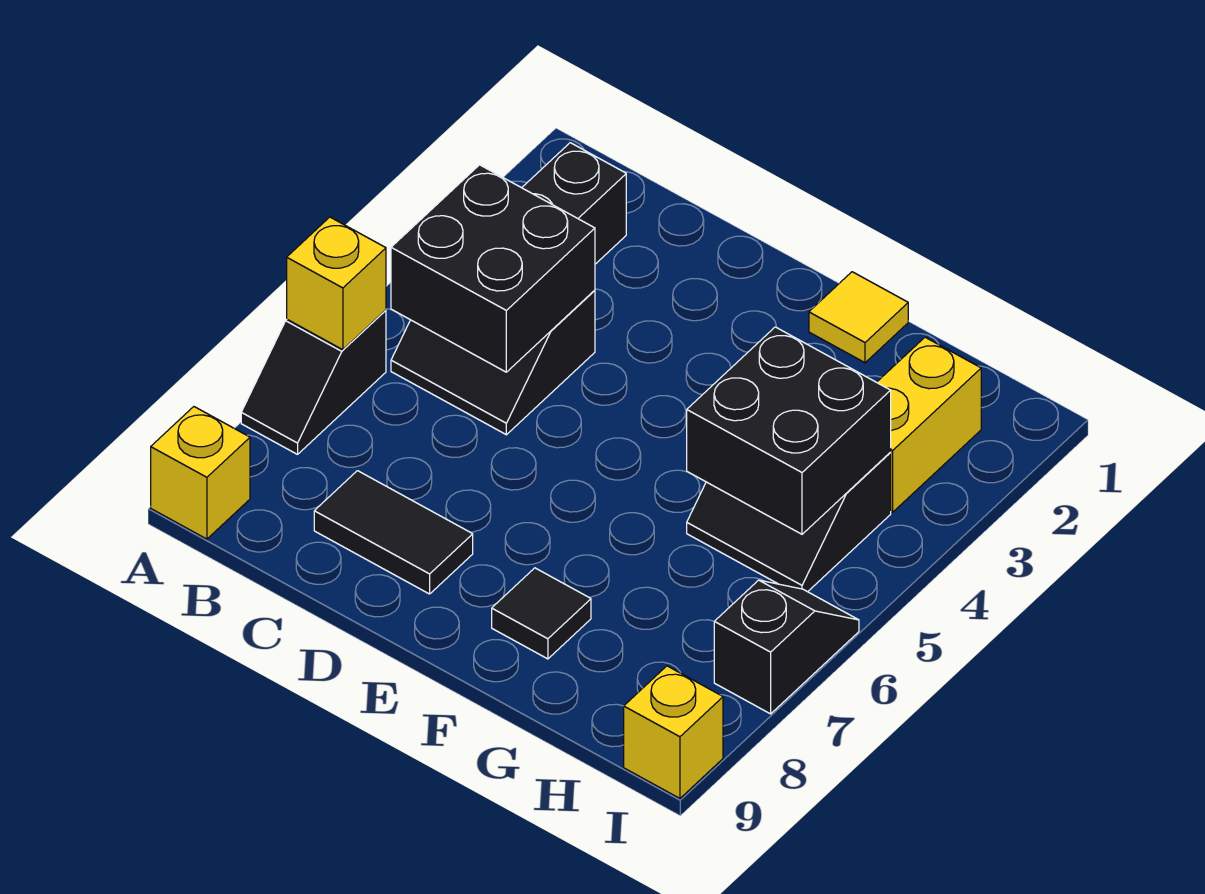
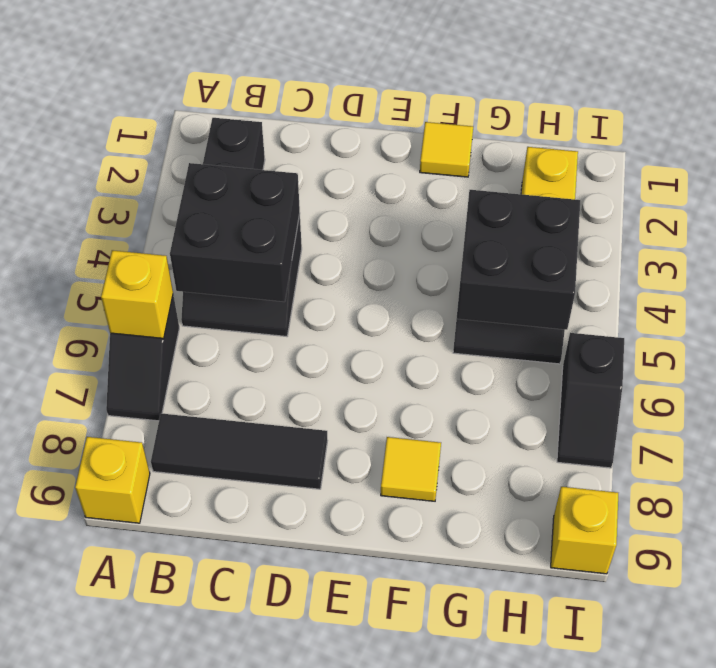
black tile C8:D8 level 1 -> black tile B8:D8 level 1
black tile F8 level 1 -> yellow tile F8 level 1
black slope I6:I7 level 1 top 7 -> black slope I6:I7 level 1 top 6

